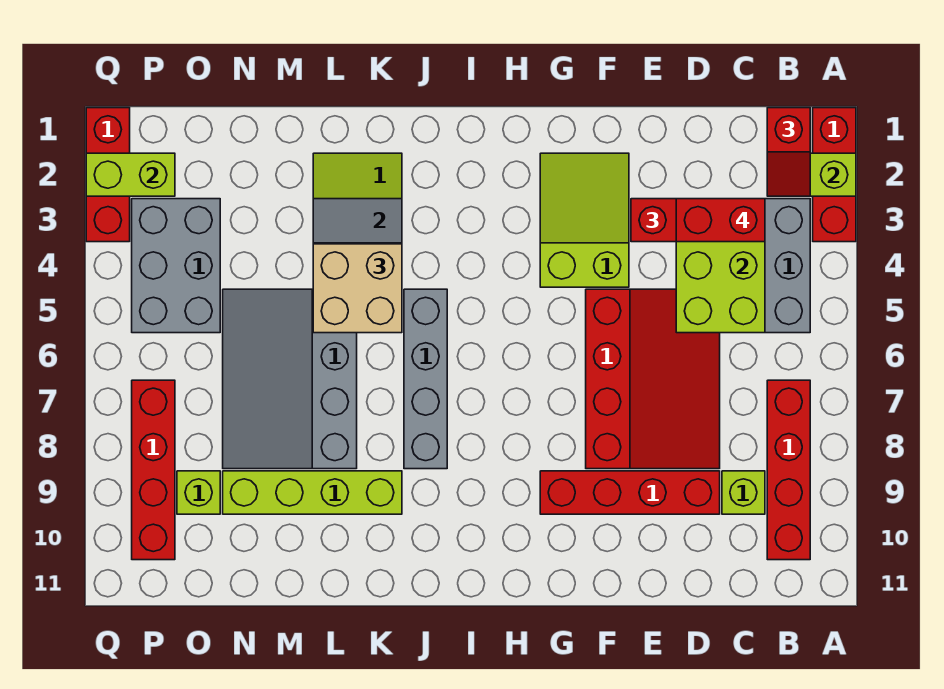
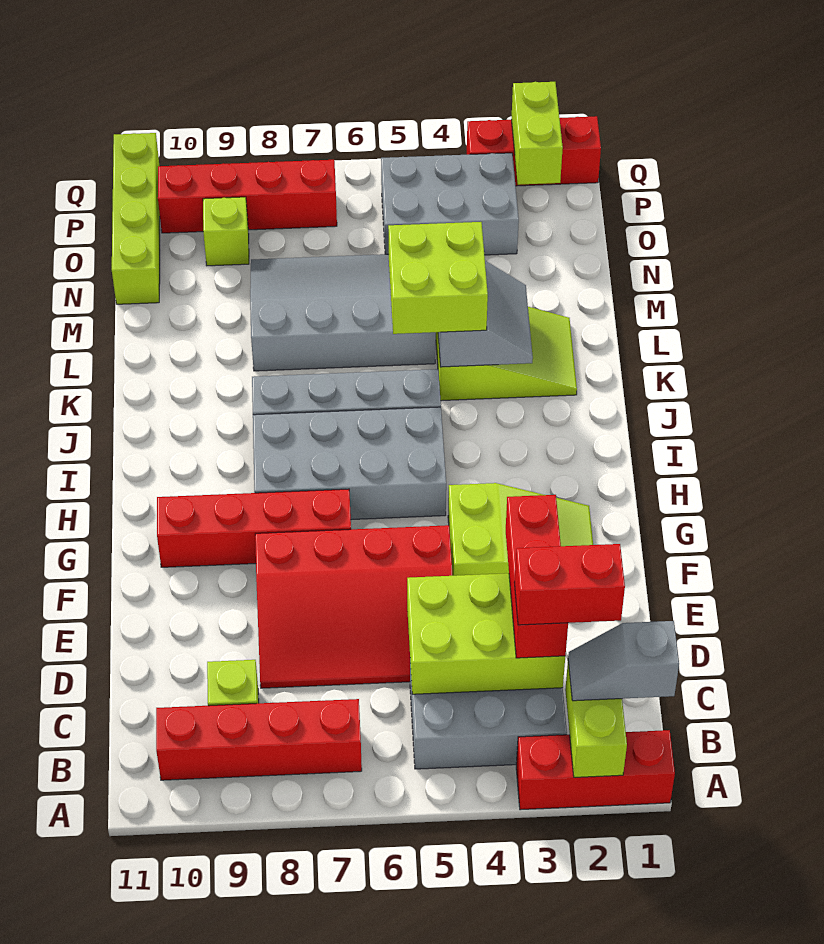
red slope B1:B2 level 3 top 1 -> grey slope B1:B2 level 3 top 1
red brick C3:D3 level 4 -> red brick C2:C3 level 4
red brick D9:G9 level 1 -> red brick G7:G10 level 1
none -> grey brick H5:I8 level 1
tan brick K4:L5 level 3 -> lime brick K4:L5 level 3
lime brick K9:N9 level 1 -> lime brick N11:Q11 level 1

